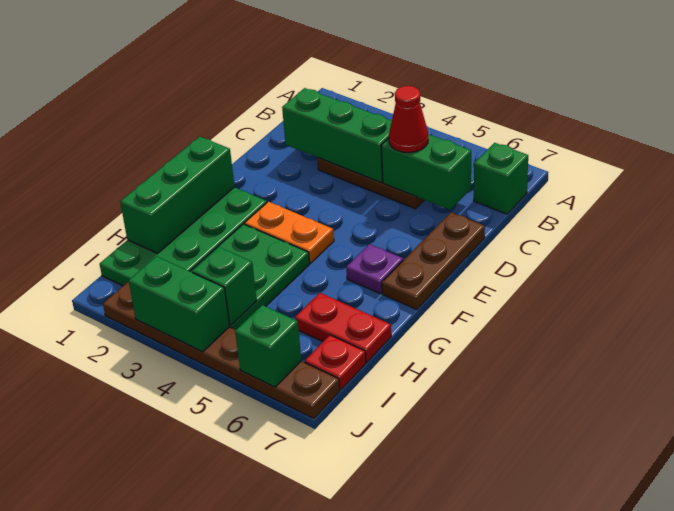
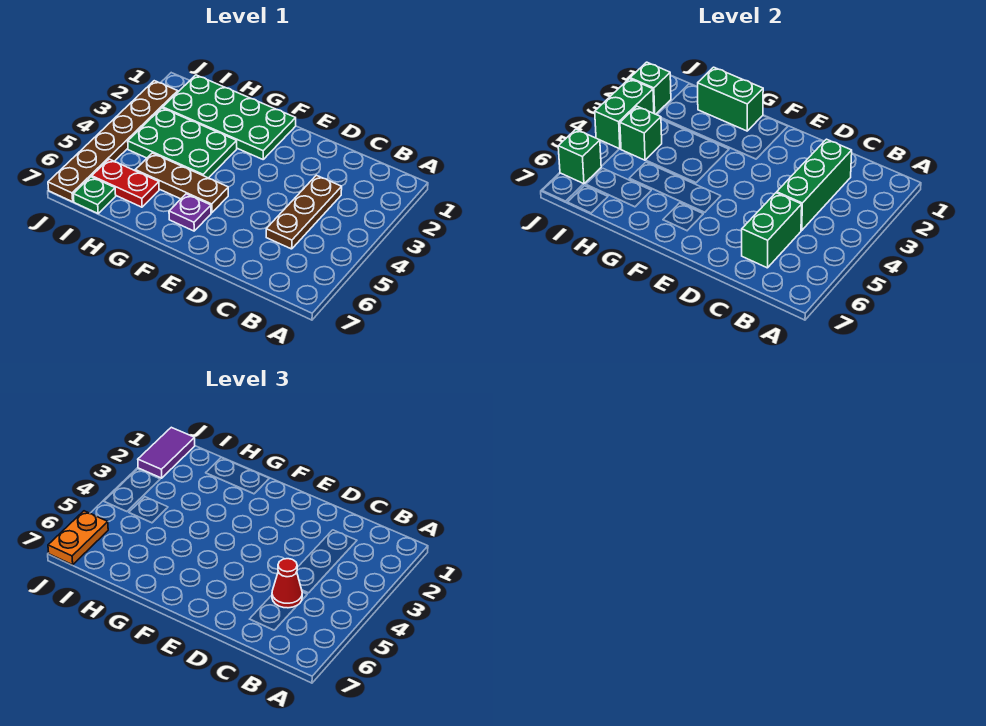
green brick B7 level 1 -> green brick J2 level 2
brown plate D7:F7 level 1 -> brown plate F5:H5 level 1
green brick F1:H1 level 2 -> green brick G1:H1 level 2
orange plate F3:F4 level 1 -> orange plate J6:J7 level 3
red plate H6:H7 level 1 -> red plate H6:I6 level 1
red plate I7 level 1 -> green plate I7 level 1
none -> purple tile J1:J2 level 3

